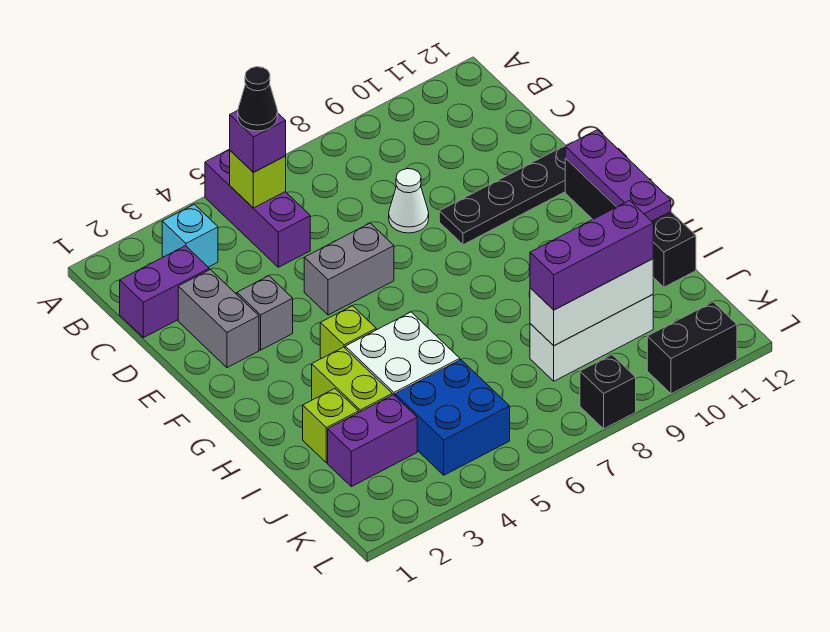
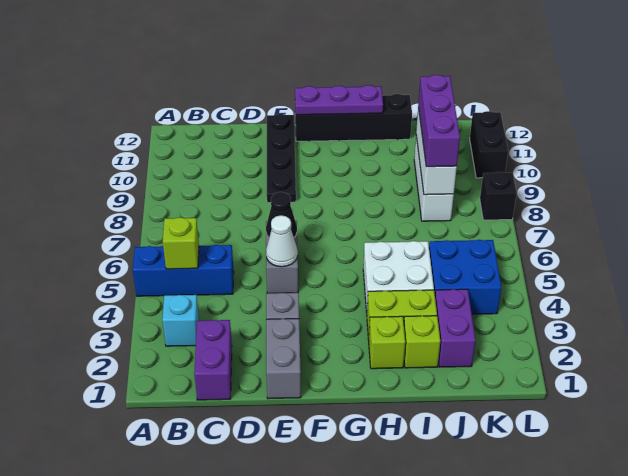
purple brick A5:C5 level 1 -> blue brick A5:C5 level 1
purple brick B5 level 3 -> none
black cone B5 level 4 -> black cone E6 level 2
grey brick D2:E2 level 1 -> grey brick E1:E2 level 1
white cone D8 level 1 -> white cone E5 level 2
lime brick G4 level 1 -> lime brick H2 level 1

